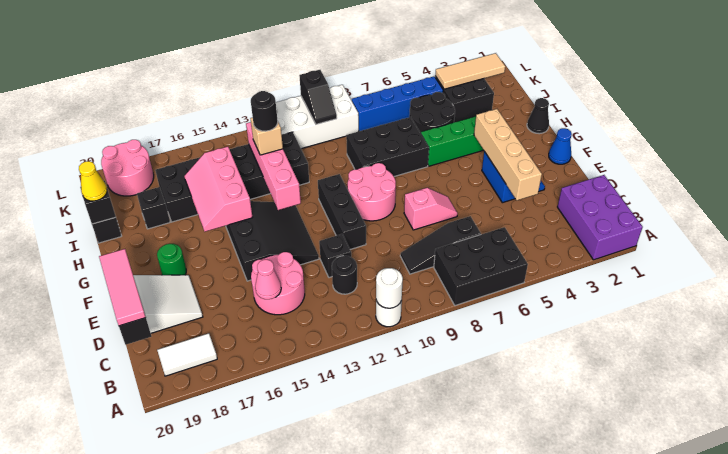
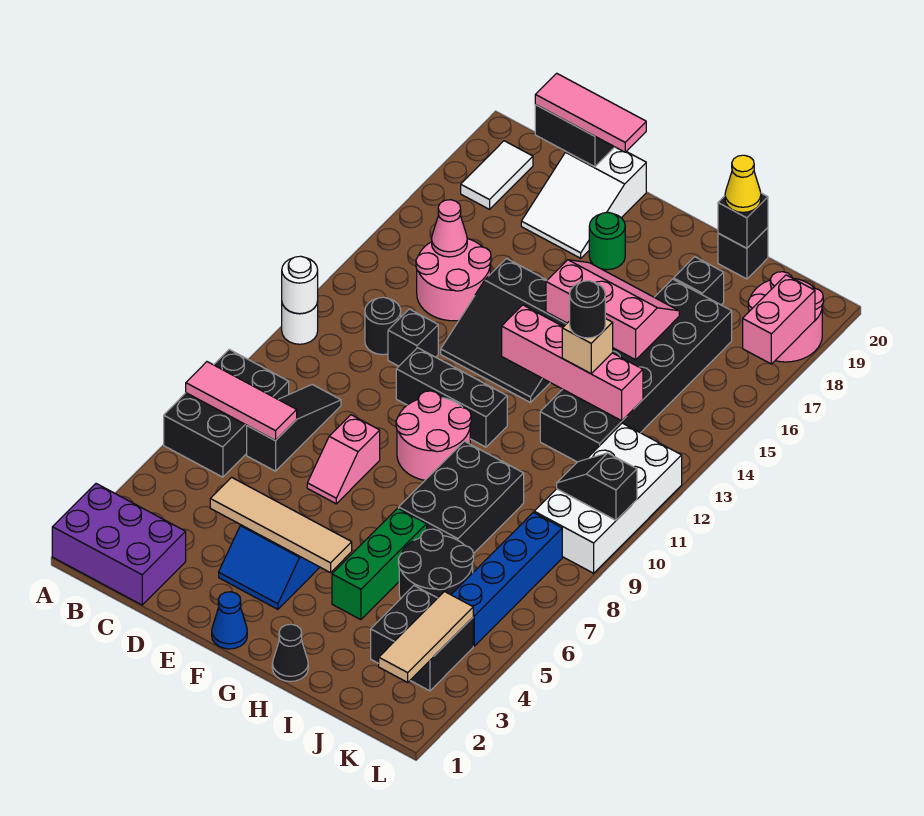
none -> pink tile A7:C7 level 2
tan brick D4:G4 level 2 -> tan tile D4:G4 level 2
none -> pink brick L17:L18 level 2

